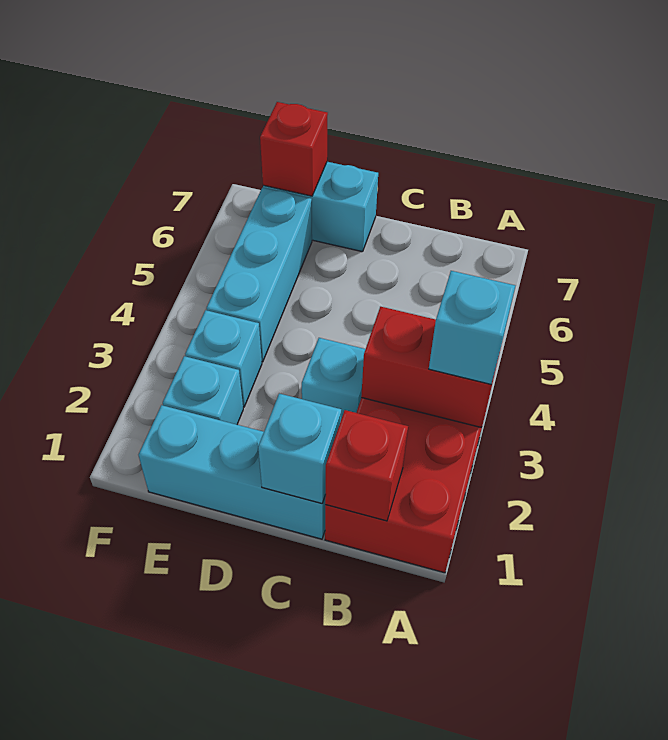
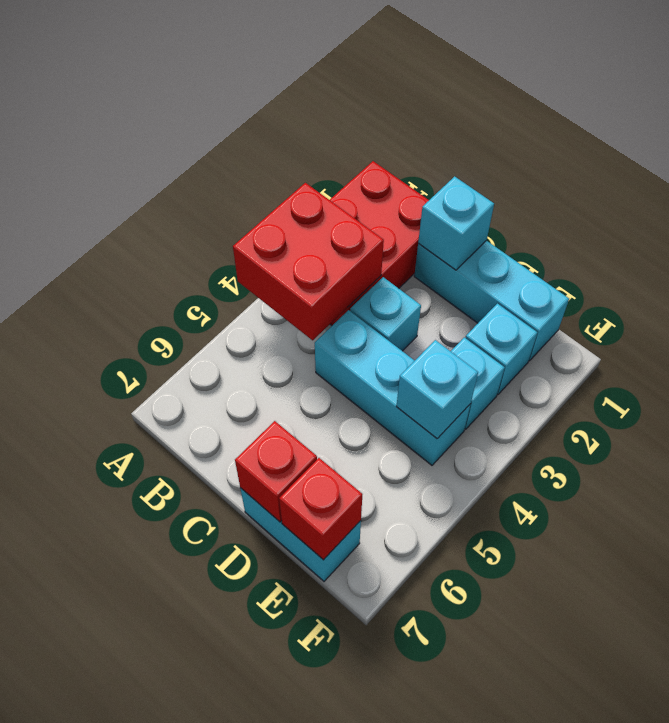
red brick A3:B3 level 2 -> red brick A3:B4 level 2
cyan brick A3 level 3 -> cyan brick E4 level 2
red brick B1 level 2 -> red brick D7 level 2
cyan brick E4:E6 level 1 -> cyan brick C4:E4 level 1

